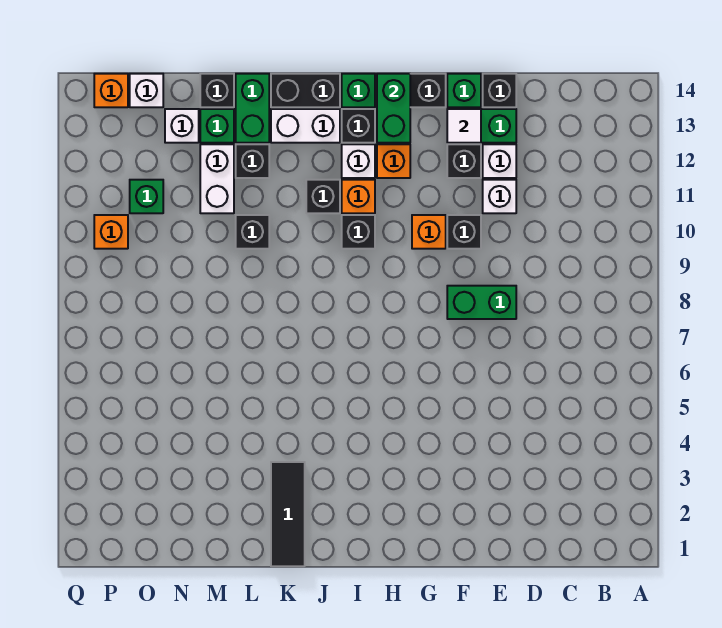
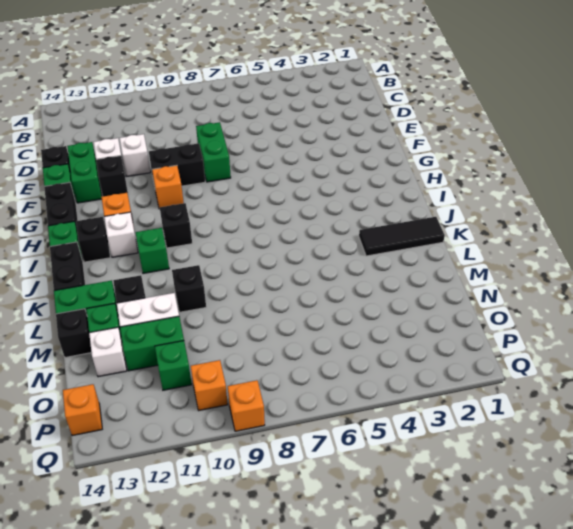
black brick F10 level 1 -> black brick F9:F10 level 1
white tile F13 level 2 -> none
green brick H13:H14 level 2 -> green brick N11:N12 level 1
orange brick I11 level 1 -> orange brick Q9 level 1
black brick J11 level 1 -> green brick J11 level 1
white brick J13:K13 level 1 -> none
white brick O14 level 1 -> none

